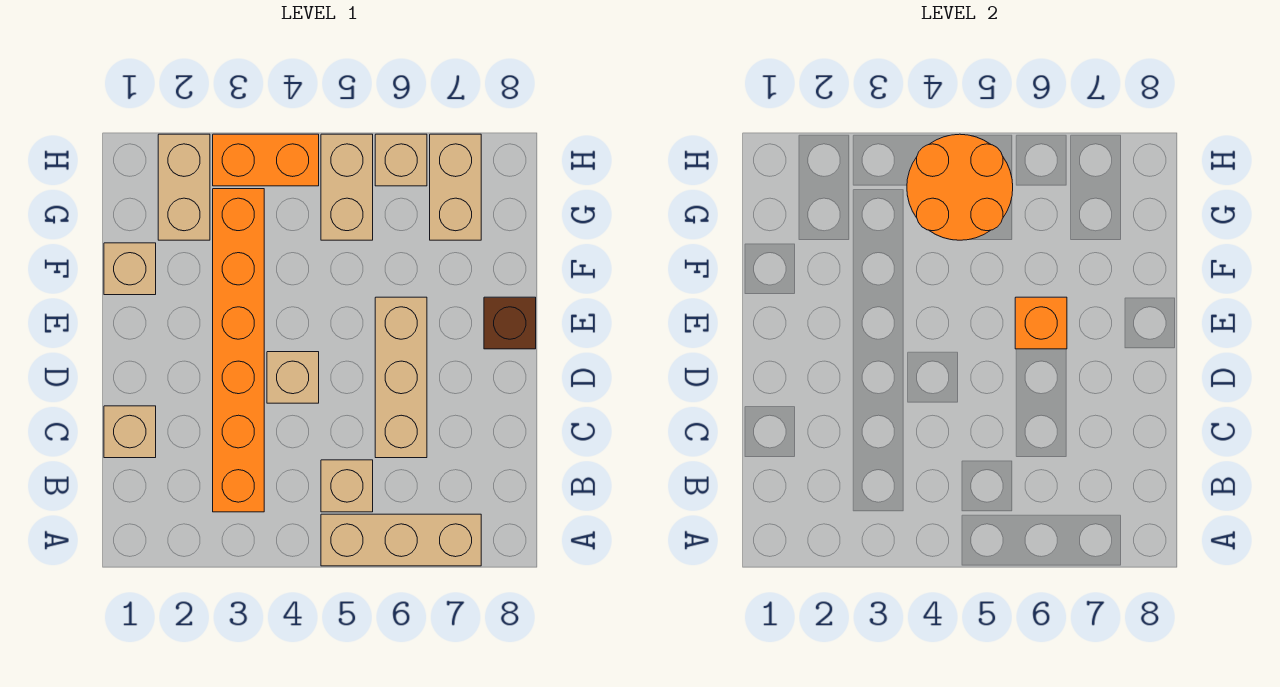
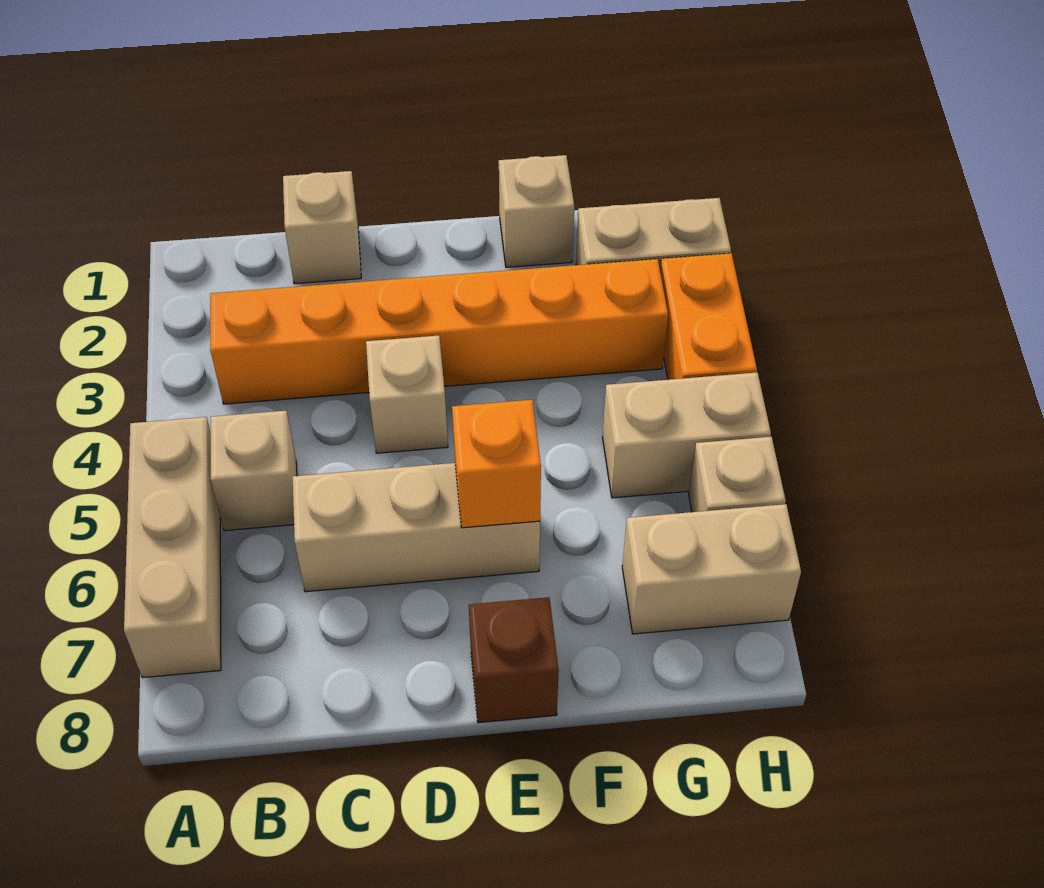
orange round brick G4:H5 level 2 -> none

